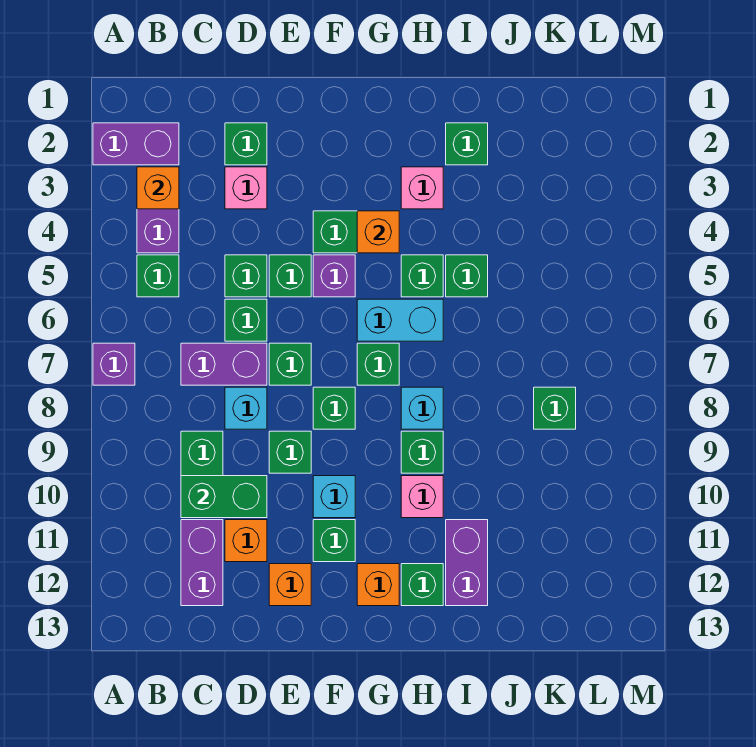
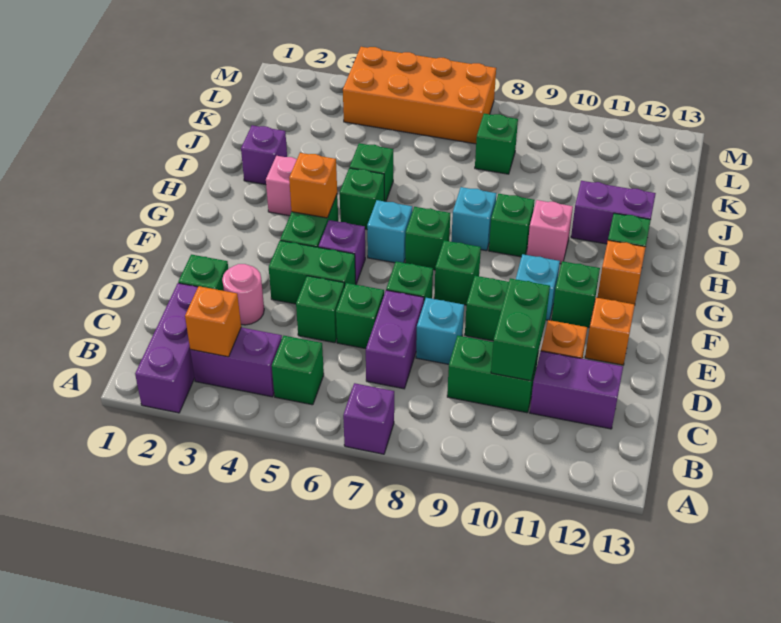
purple brick A2:B2 level 1 -> purple brick A2:C2 level 1
pink brick D3 level 1 -> pink round brick D3 level 1
green brick E5 level 1 -> green brick E4:E5 level 1
cyan brick G6:H6 level 1 -> cyan brick G6 level 1
green brick I2 level 1 -> purple brick I2 level 1
none -> orange brick L4:M7 level 1

